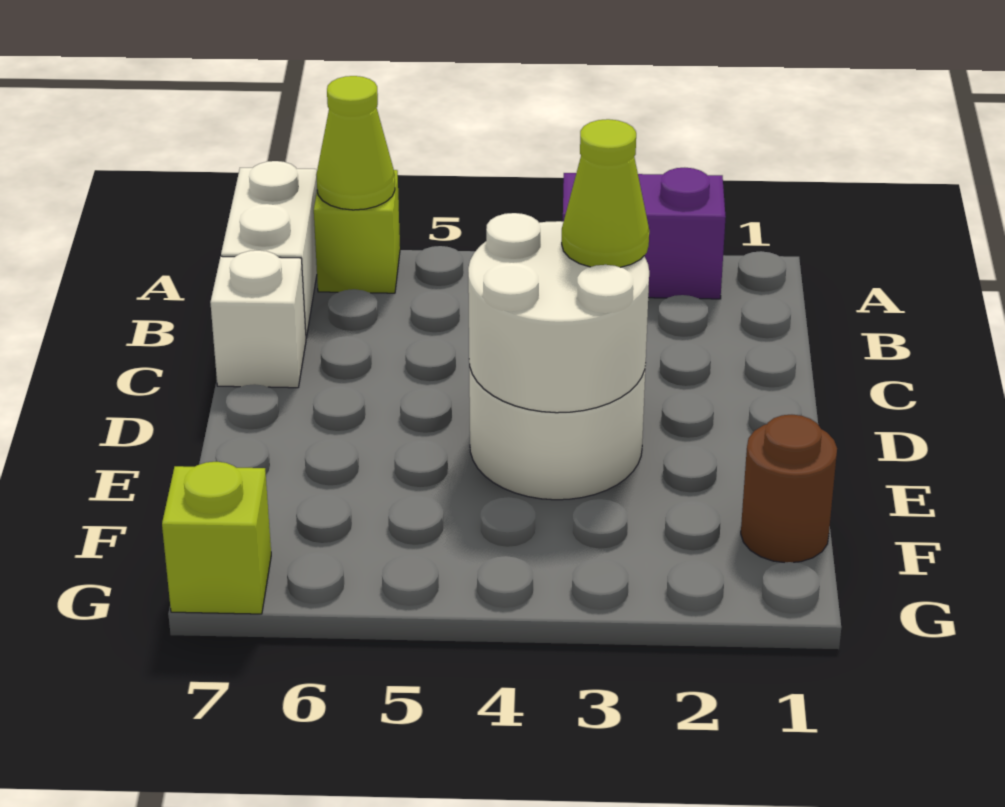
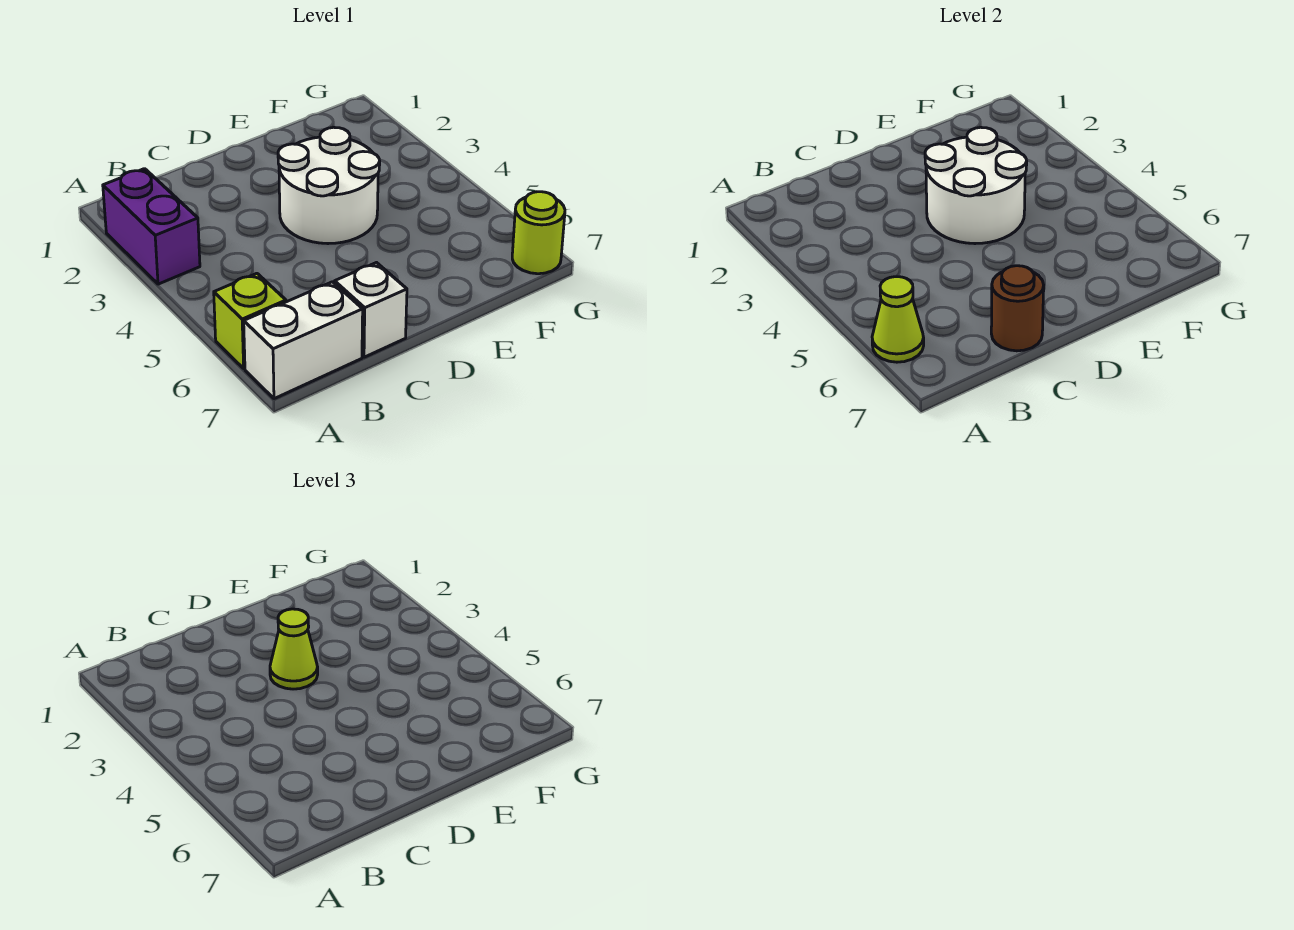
brown round brick F1 level 1 -> brown round brick C7 level 2
lime brick G7 level 1 -> lime round brick G7 level 1

